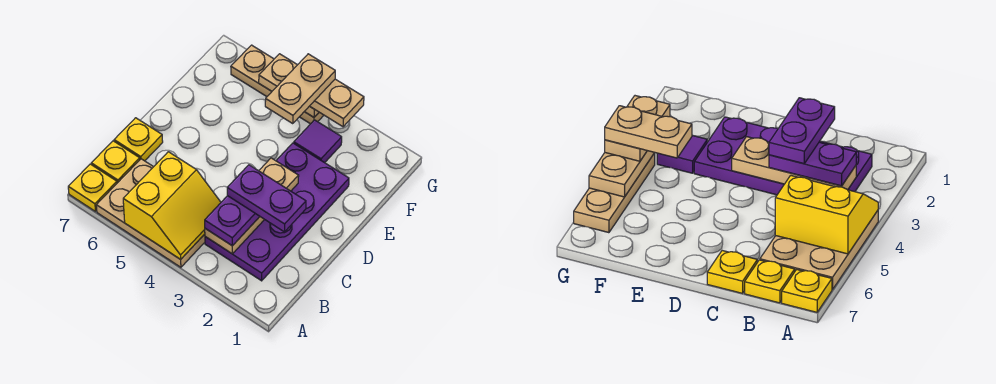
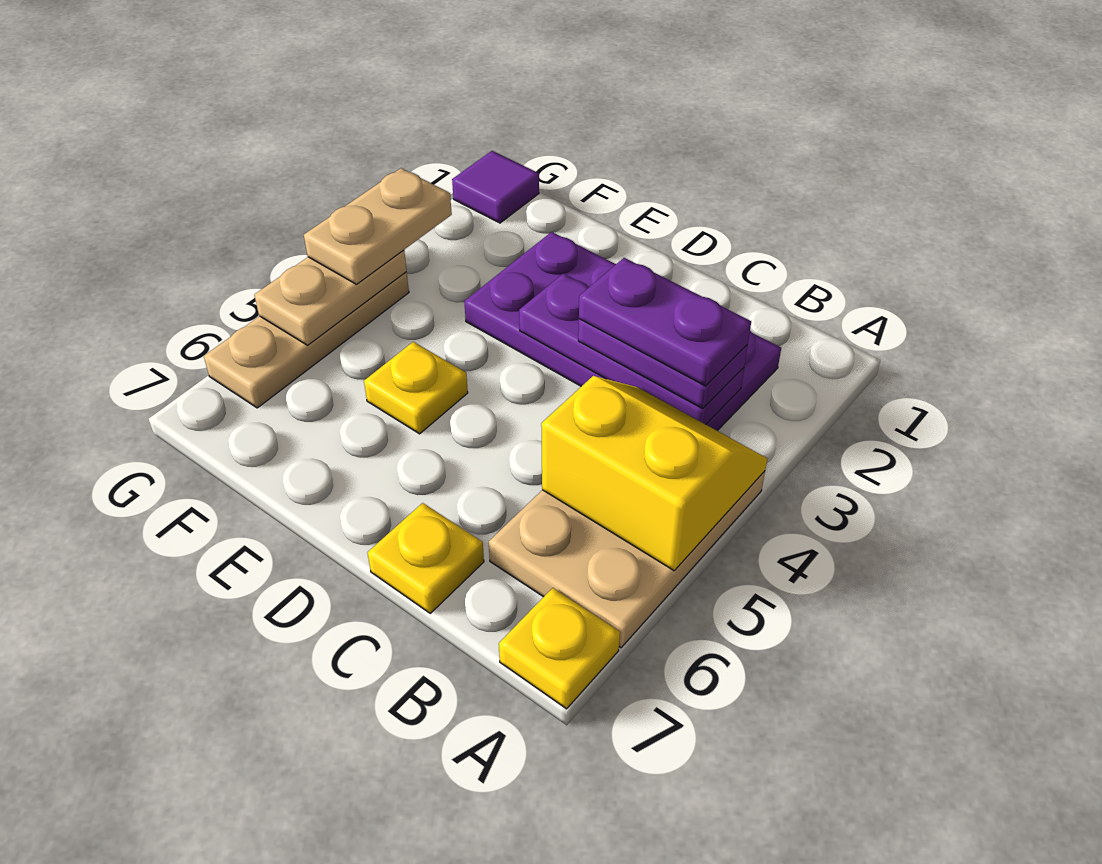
tan plate B3:D3 level 2 -> purple plate B3:D3 level 2
yellow plate B7 level 1 -> yellow plate E5 level 1
purple plate C2:C3 level 4 -> purple plate B3:C3 level 4
purple tile F3 level 1 -> purple tile G1 level 1
tan plate F4:G4 level 4 -> none

